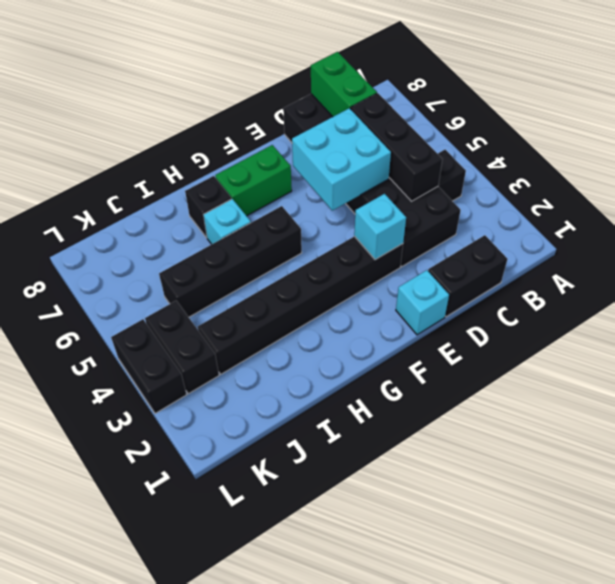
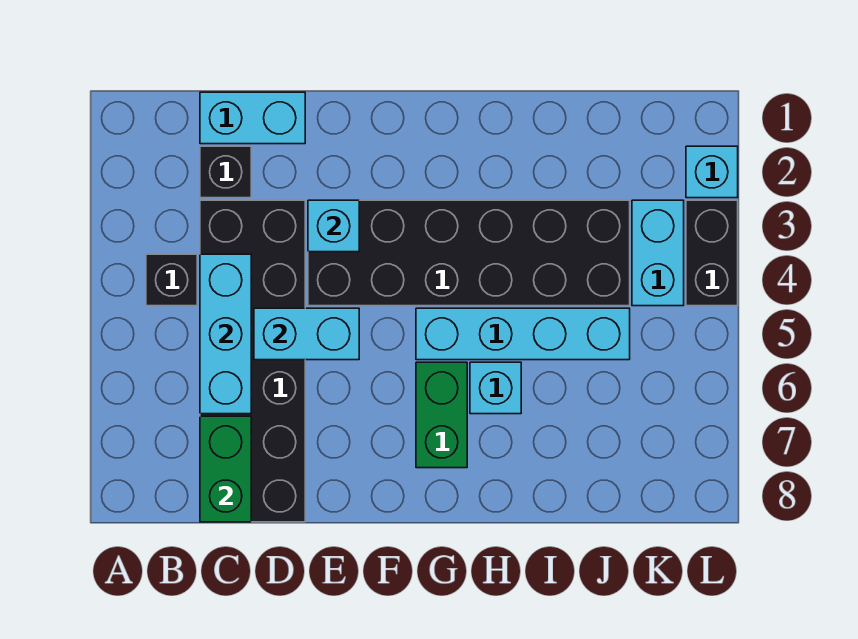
black brick C1:D1 level 1 -> cyan brick C1:D1 level 1
black brick C4:C6 level 2 -> cyan brick C4:C6 level 2
cyan brick D5:E6 level 2 -> cyan brick D5:E5 level 2
cyan brick E1 level 1 -> cyan brick L2 level 1
black brick E3:J3 level 1 -> black brick E3:J4 level 1
green brick F7:G7 level 1 -> green brick G6:G7 level 1
black brick G5:J5 level 1 -> cyan brick G5:J5 level 1
black brick H7 level 1 -> black brick C2 level 1
black brick K3:K4 level 1 -> cyan brick K3:K4 level 1

